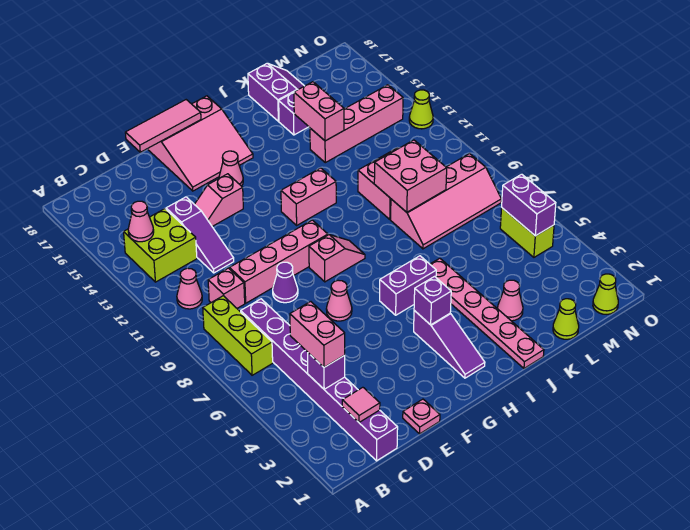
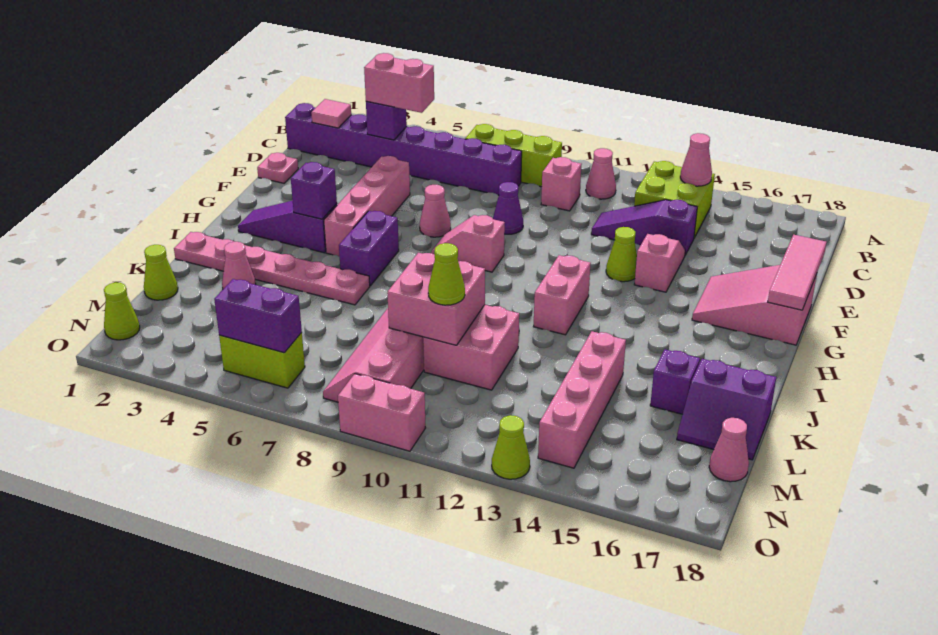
pink brick D10:G10 level 1 -> pink brick E5:H5 level 1
none -> lime cone F13 level 1
pink slope F16:H18 level 1 top 18 -> pink slope F16:G18 level 1 top 18
pink slope G9:H9 level 1 top G -> pink slope G8:G9 level 1 top 9
pink cone G15 level 1 -> pink cone M18 level 1
pink brick K14:K15 level 2 -> pink brick O9:O10 level 1
none -> lime cone L10 level 3

